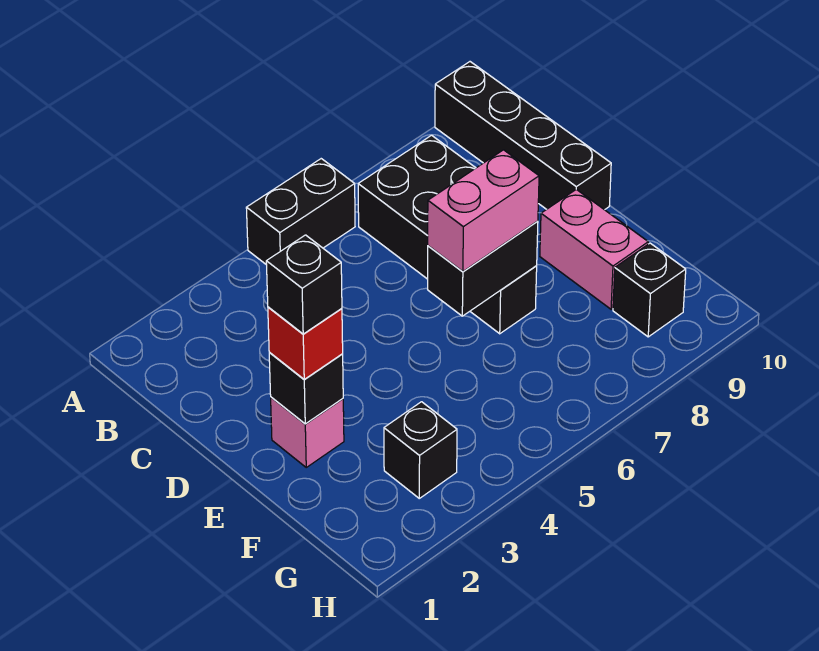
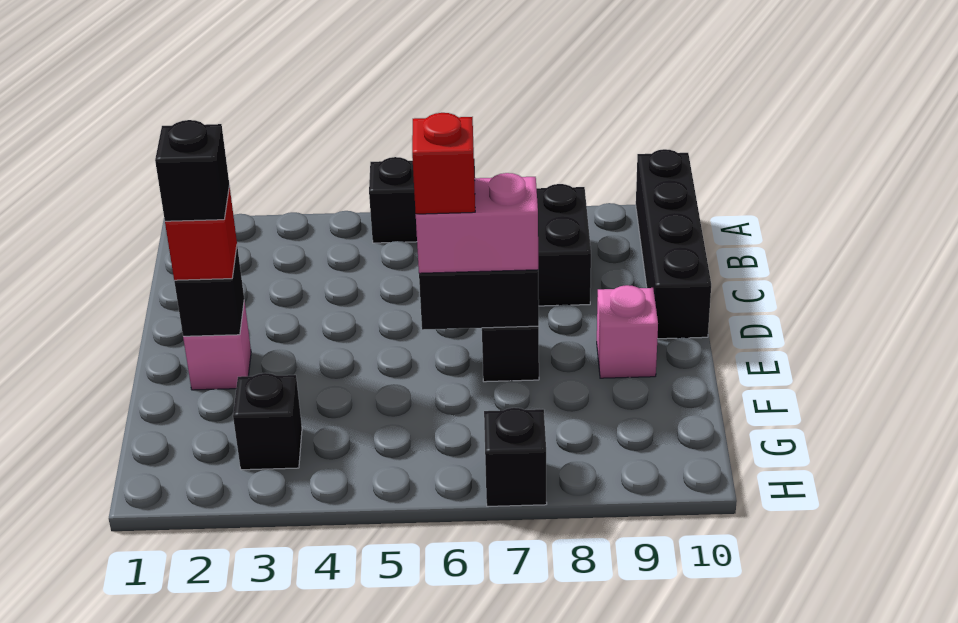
none -> red brick E6 level 4
pink brick E9:F9 level 1 -> pink brick E9 level 1
black brick G9 level 1 -> black brick H7 level 1

